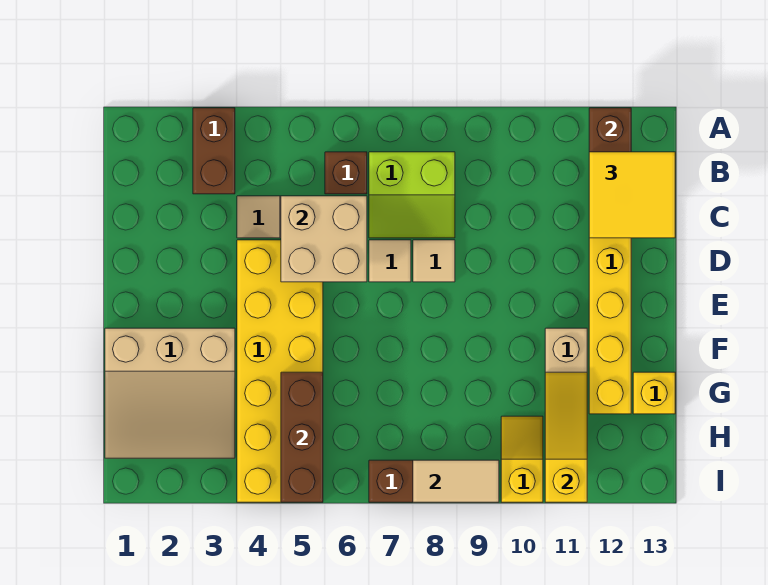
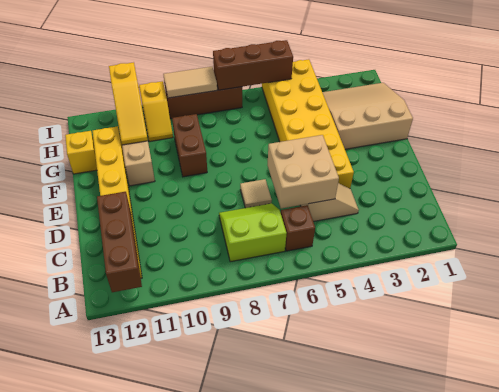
brown brick A3:B3 level 1 -> brown brick F9:G9 level 1
yellow tile B12:C13 level 3 -> none
tan tile D8 level 1 -> none
brown brick G5:I5 level 2 -> brown brick I5:I7 level 2

